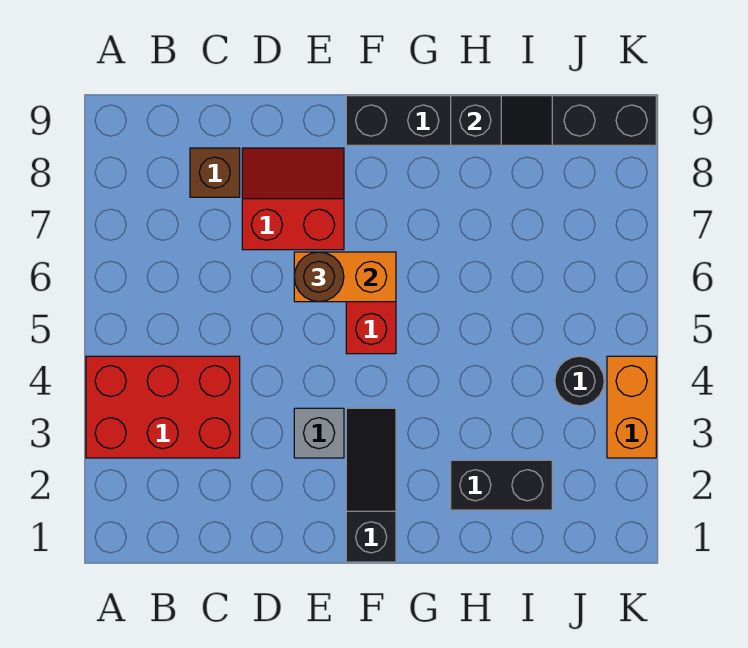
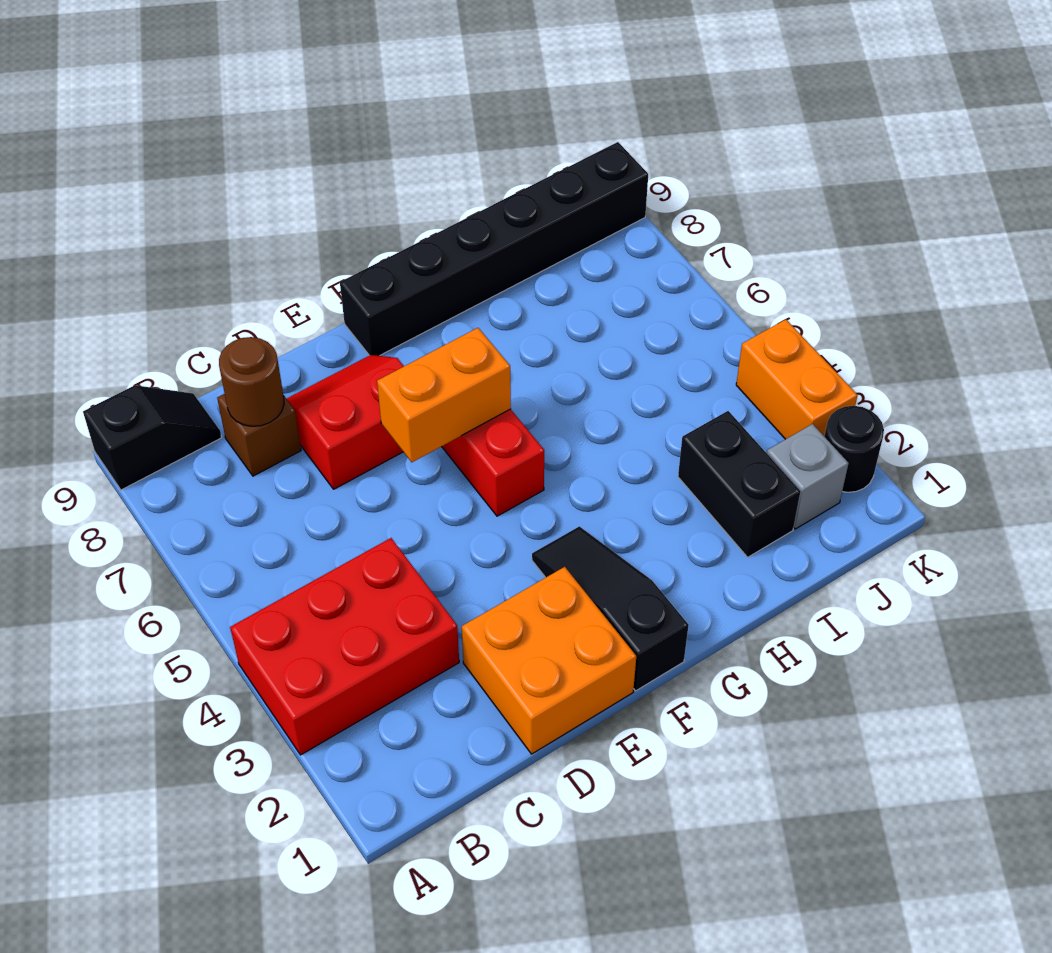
none -> orange brick D1:E2 level 1
grey brick E3 level 1 -> grey brick J2 level 1
brown round brick E6 level 3 -> brown round brick C8 level 2
black brick H2:I2 level 1 -> black brick I2:I3 level 1
black slope H9:I9 level 2 top H -> black slope A9:B9 level 1 top A
black round brick J4 level 1 -> black round brick K2 level 1

